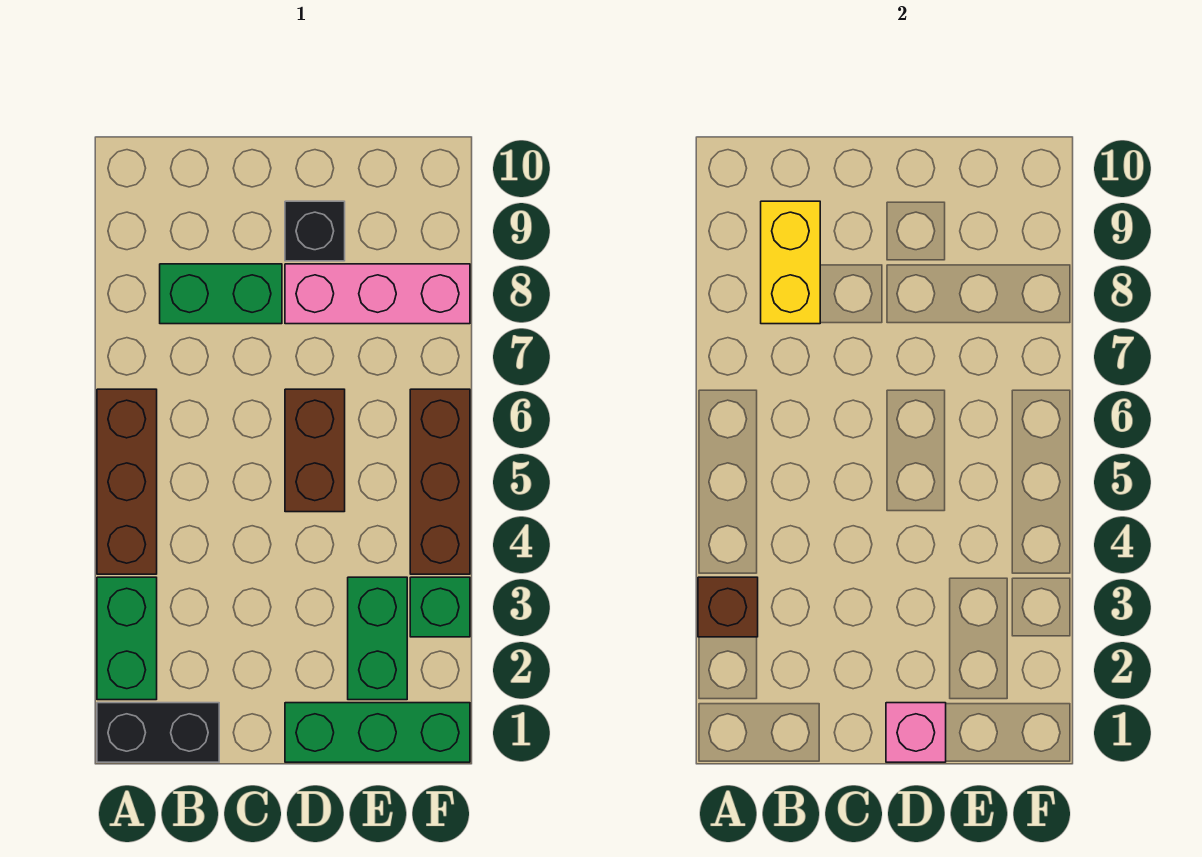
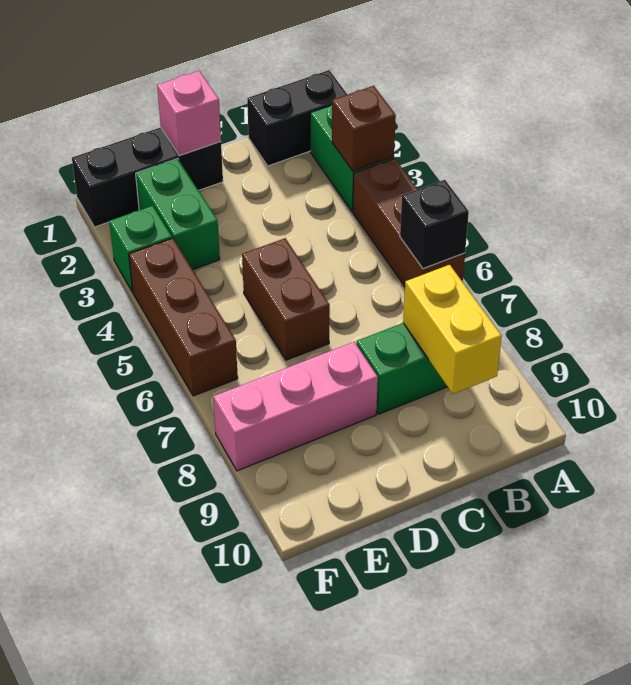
green brick D1:F1 level 1 -> black brick D1:F1 level 1
black brick D9 level 1 -> black brick A6 level 2

